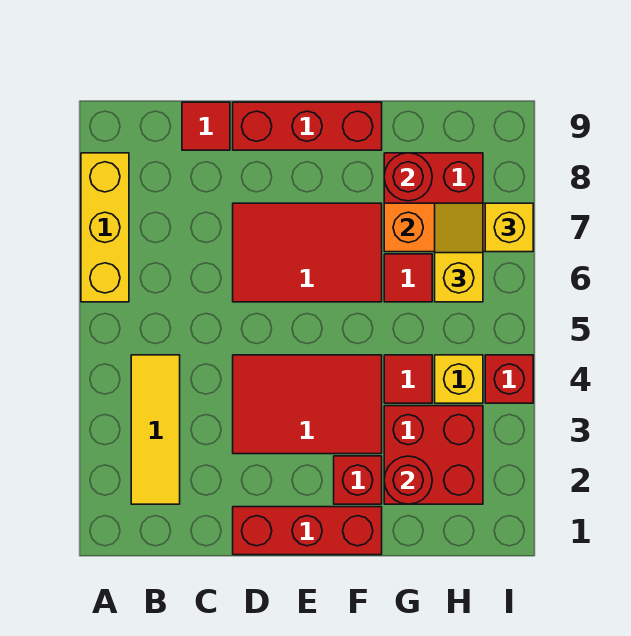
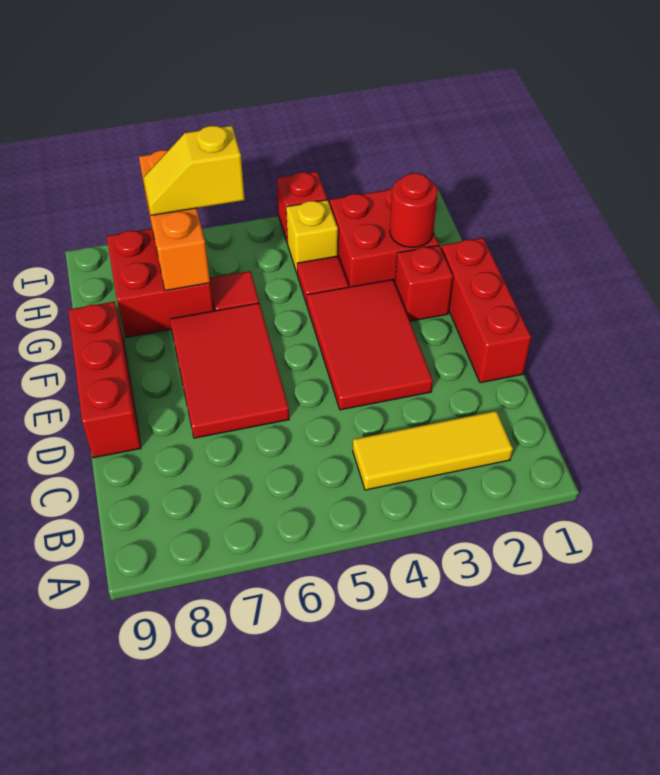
yellow brick A6:A8 level 1 -> none
red tile C9 level 1 -> none
red round brick G8 level 2 -> none
yellow brick I7 level 3 -> none

